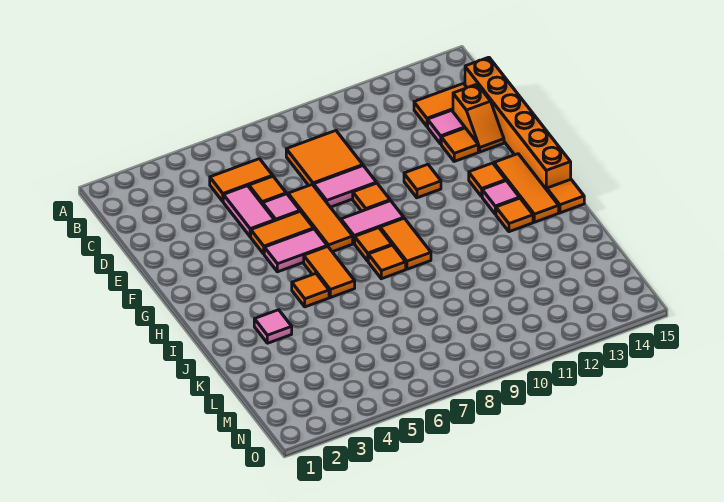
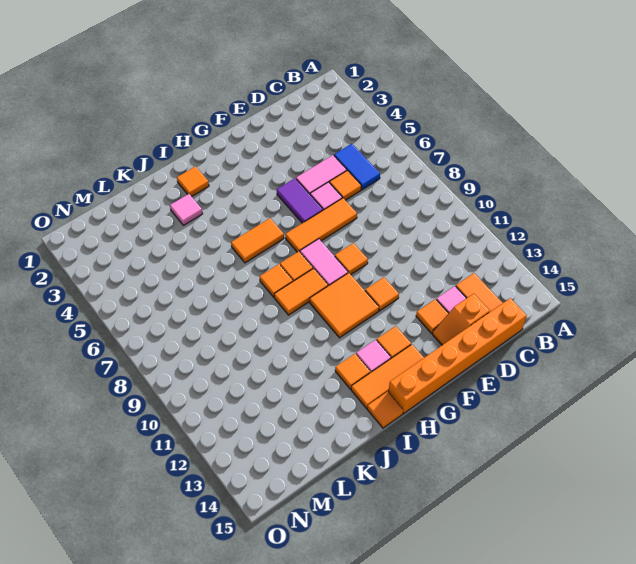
orange tile C5:C6 level 1 -> blue tile C5:C6 level 1
orange tile C8:D9 level 1 -> orange tile G10:H11 level 1
pink tile E8:E9 level 1 -> none
orange tile F5:F6 level 1 -> purple tile F5:F6 level 1
pink tile G5:G6 level 1 -> none
orange tile I5 level 1 -> orange tile I2 level 1

